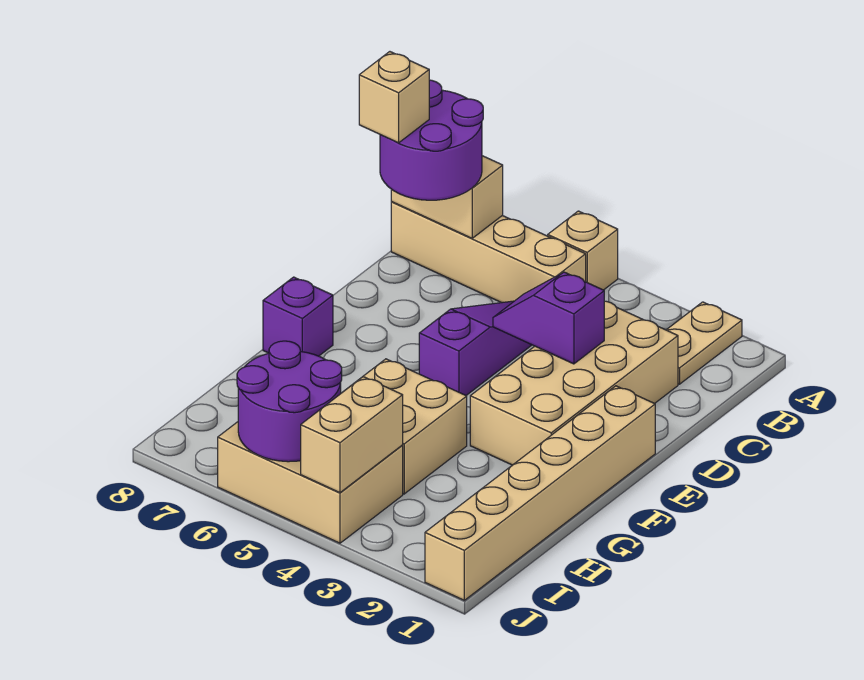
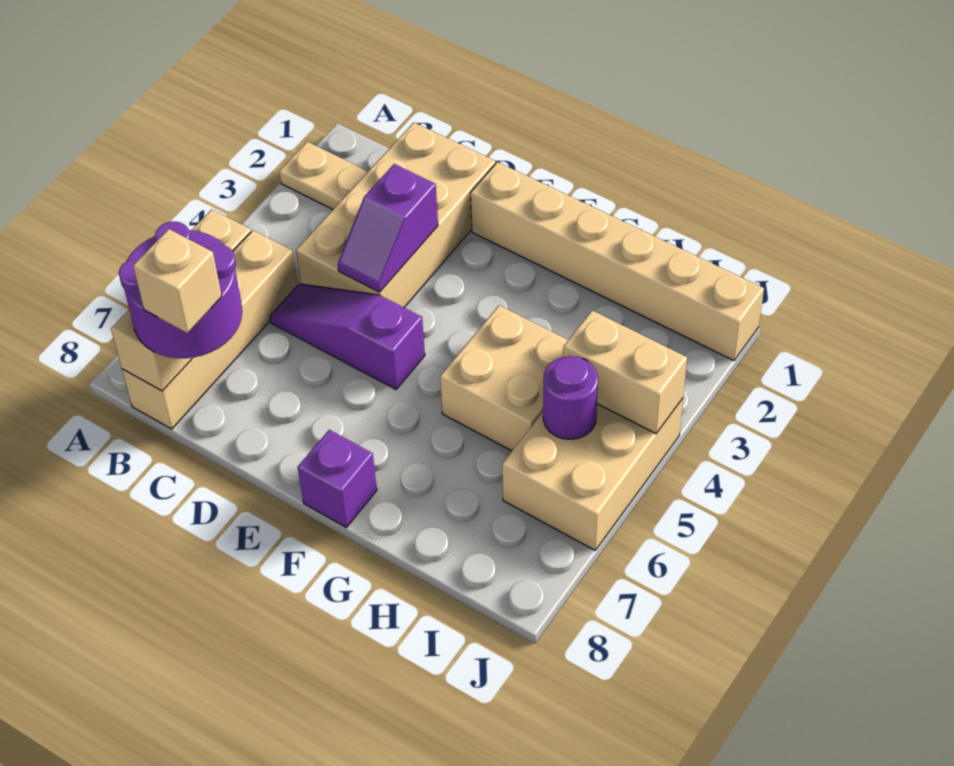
tan brick C2:F3 level 1 -> tan brick C1:D4 level 1
purple round brick I5:J6 level 2 -> purple round brick I5 level 2

